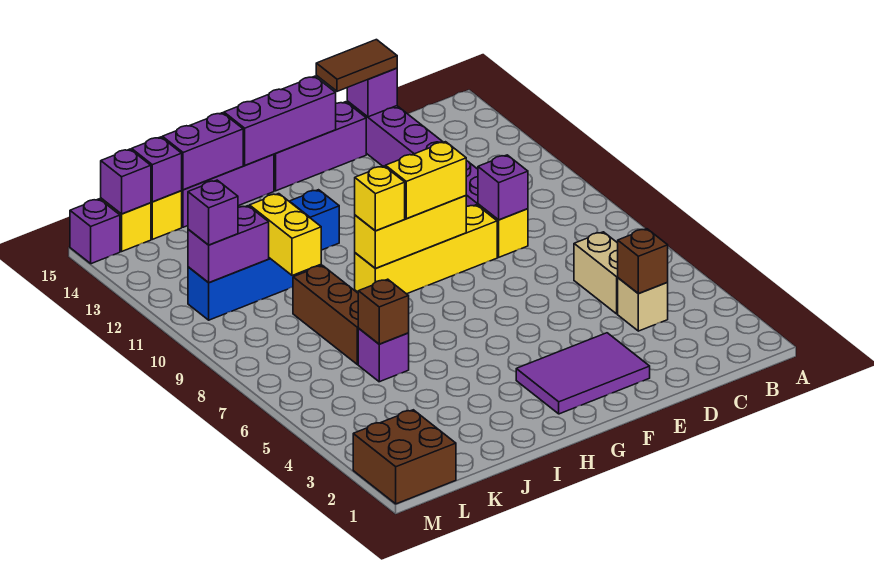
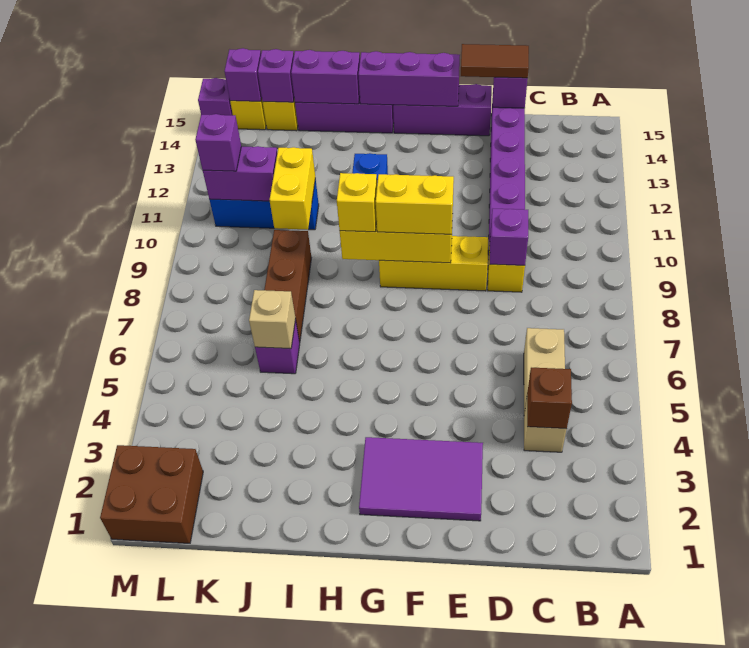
yellow brick E9:H9 level 1 -> yellow brick E9:G9 level 1
brown brick J6 level 2 -> tan brick J6 level 2

